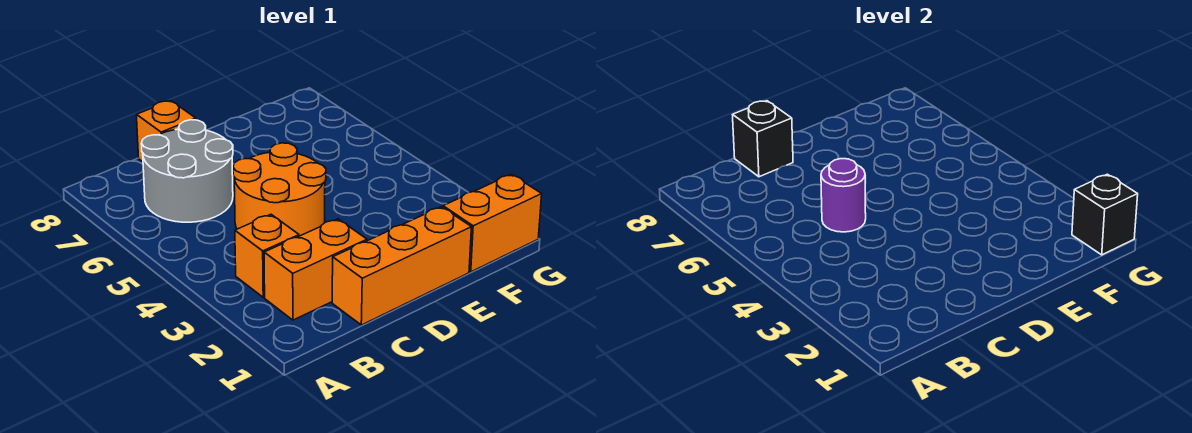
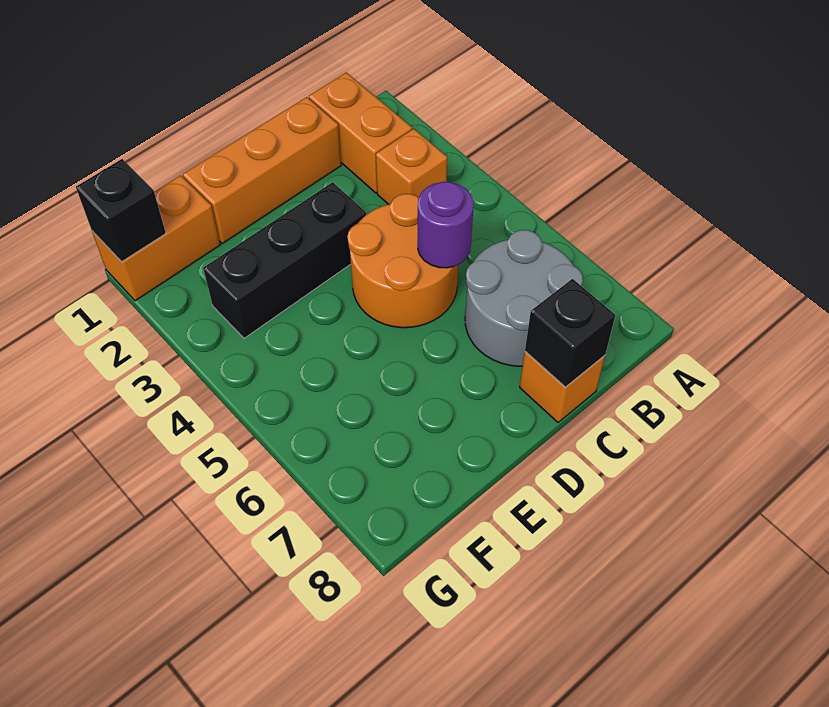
orange brick B2:C2 level 1 -> orange brick B1:B2 level 1
none -> black brick D3:F3 level 1

